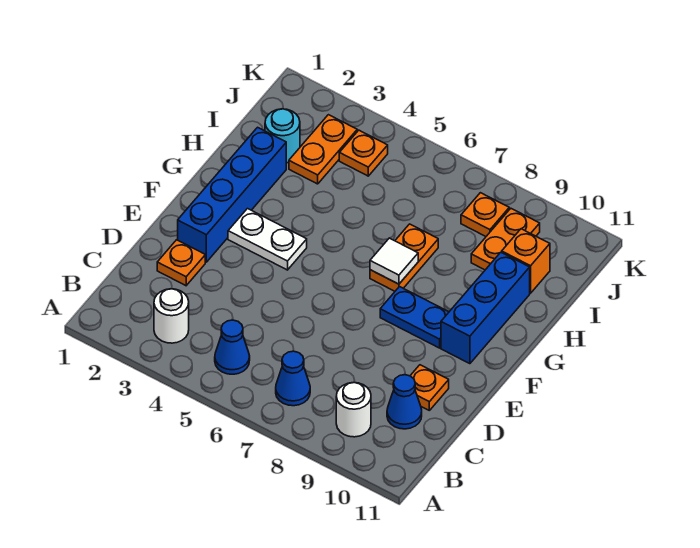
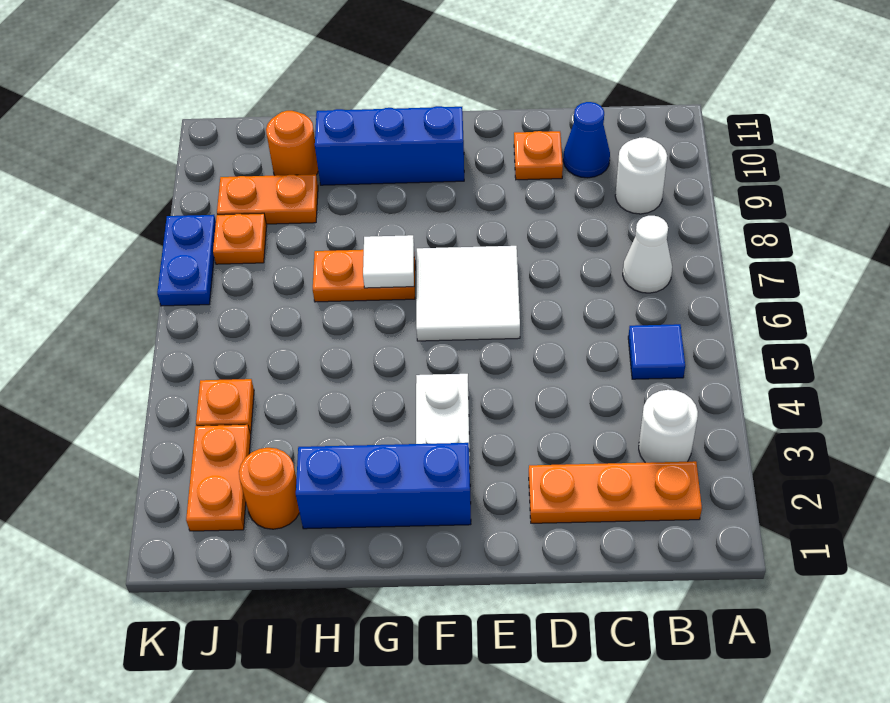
blue cone B5 level 1 -> blue tile B5 level 1
blue cone B7 level 1 -> white cone B7 level 1
orange plate D2 level 1 -> orange plate B2:D2 level 1
blue brick E2:H2 level 1 -> blue brick F2:H2 level 1
none -> white tile E6:F7 level 1
blue plate F8:F9 level 1 -> blue plate K7:K8 level 1
cyan round brick I2 level 1 -> orange round brick I2 level 1
orange plate I3:J3 level 1 -> orange plate J2:J3 level 1
orange brick I10 level 1 -> orange round brick I10 level 1

